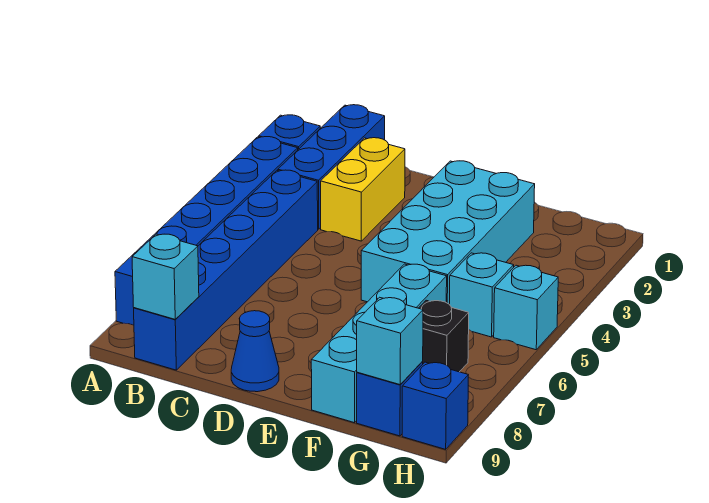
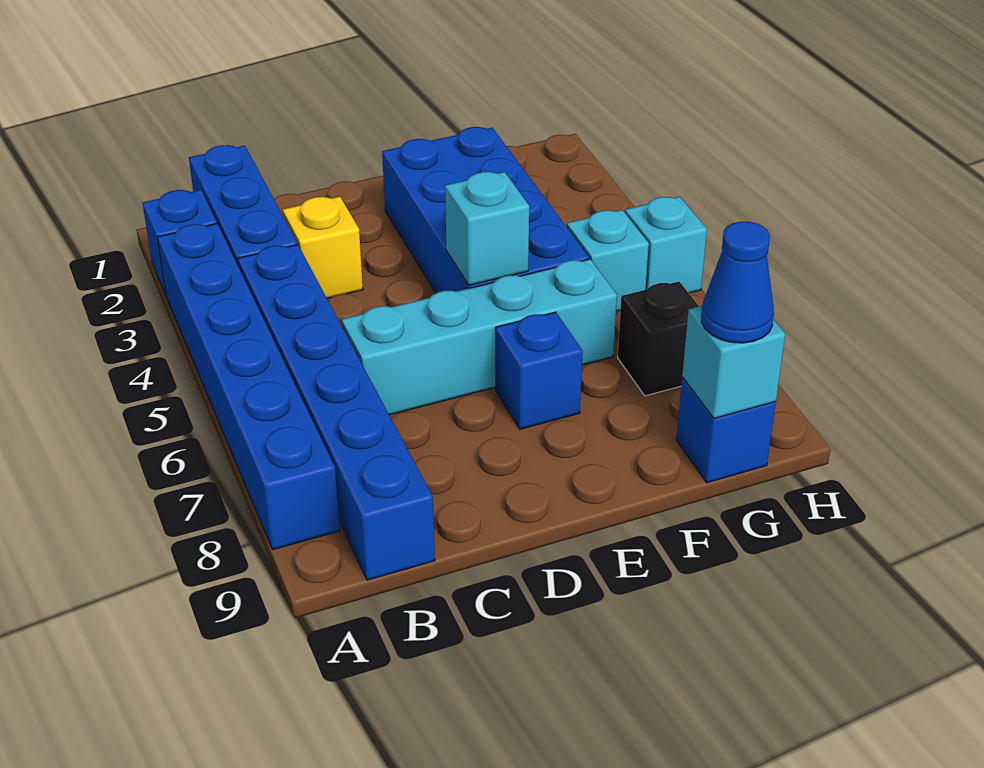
cyan brick B9 level 2 -> cyan brick E5 level 2
yellow brick C2:C3 level 1 -> yellow brick C3 level 1
blue cone D9 level 1 -> blue cone G9 level 3
cyan brick E2:F5 level 1 -> blue brick E2:F5 level 1
cyan brick F6:F9 level 1 -> cyan brick C6:F6 level 1
blue brick H9 level 1 -> blue brick E7 level 1

